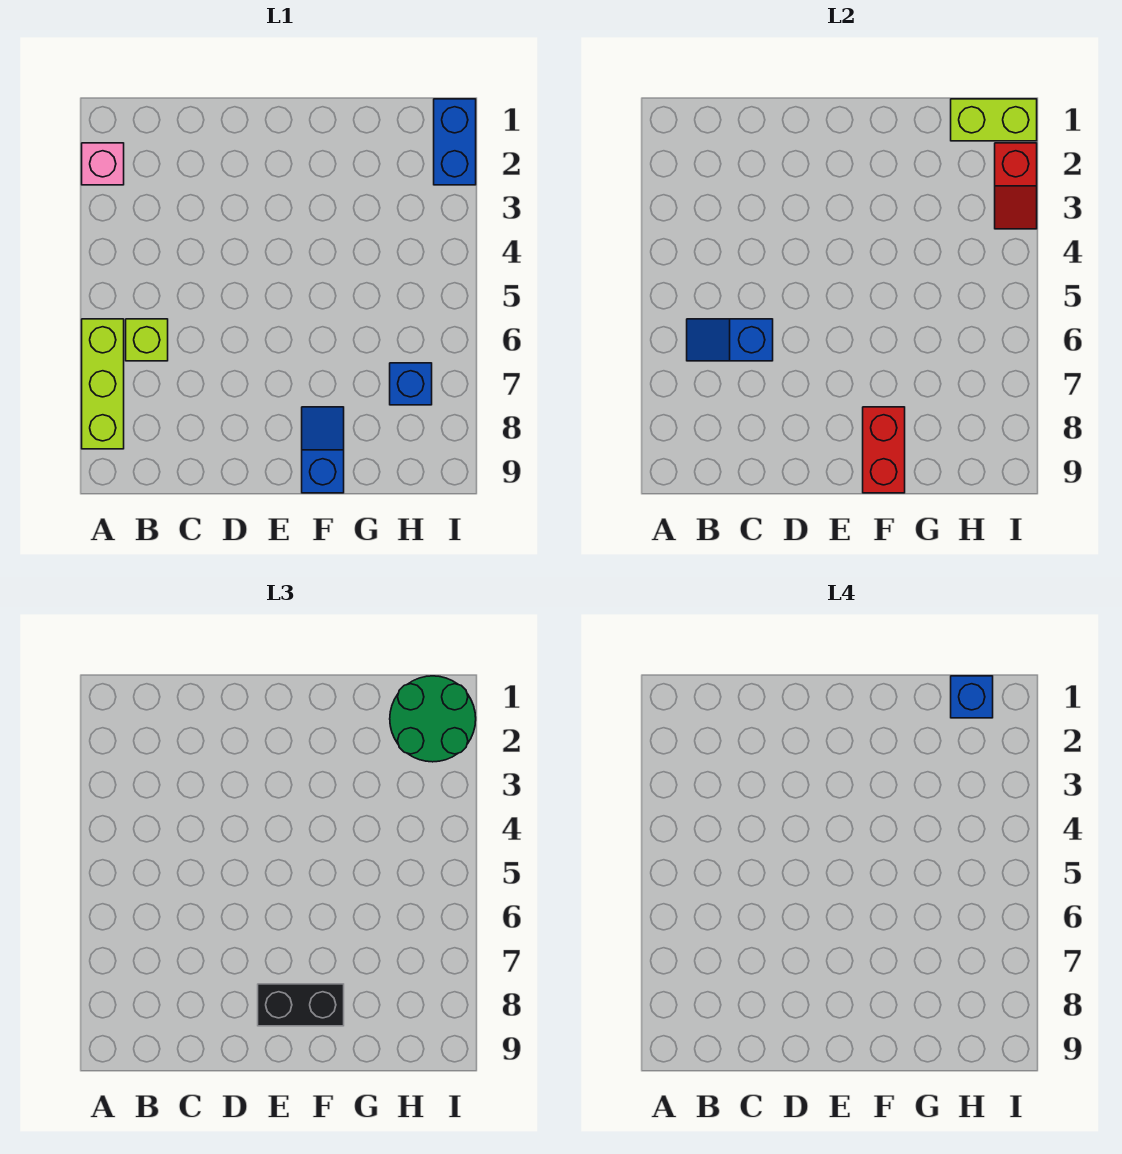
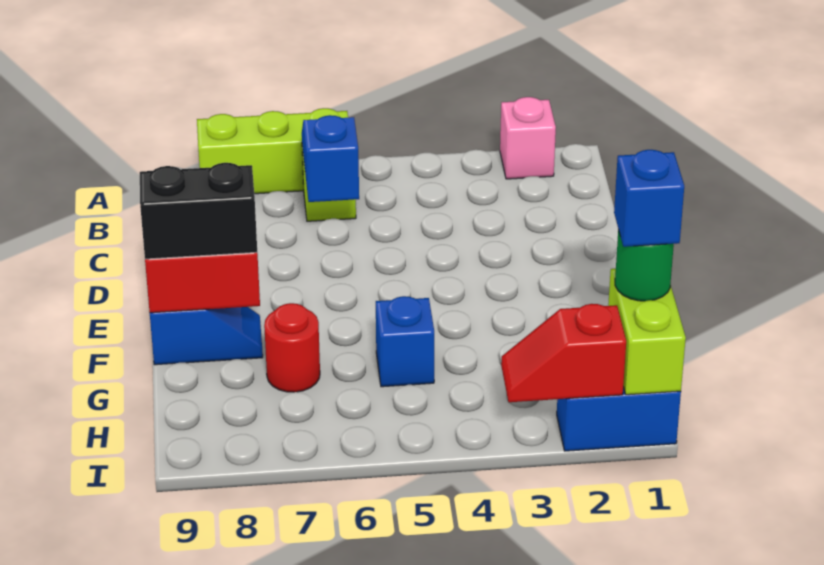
black brick E8:F8 level 3 -> black brick F8:F9 level 3
none -> red round brick G7 level 1
green round brick H1:I2 level 3 -> green round brick H1 level 3
blue brick H7 level 1 -> blue brick G5 level 1

